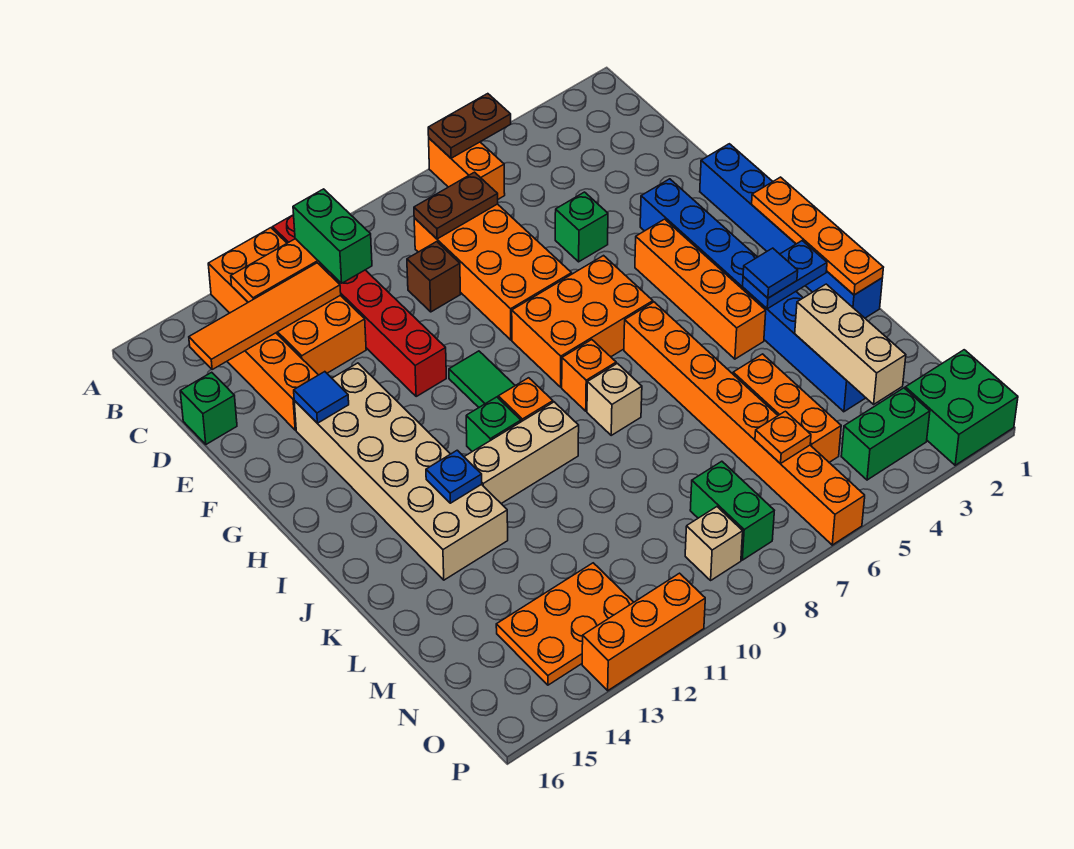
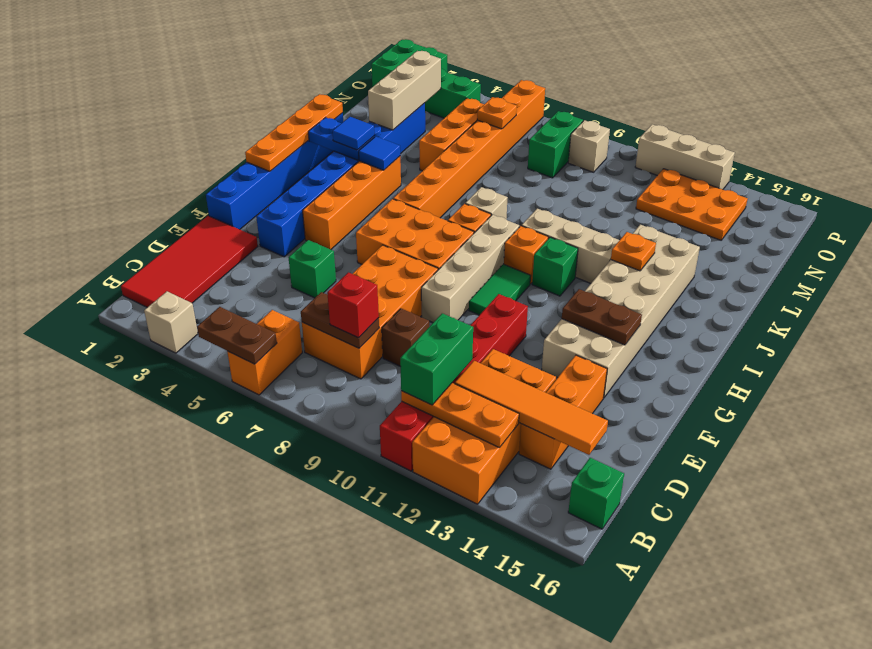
none -> tan brick A3 level 1
none -> red tile B1:E2 level 1
none -> red brick C8 level 3
green brick D16 level 1 -> green brick B16 level 1
none -> tan brick F9:I9 level 1
blue tile F14 level 2 -> blue tile J4 level 2
none -> brown plate G13:G14 level 2
blue plate J13 level 2 -> orange plate J13 level 2
orange brick P11:P13 level 1 -> tan brick P11:P13 level 1

